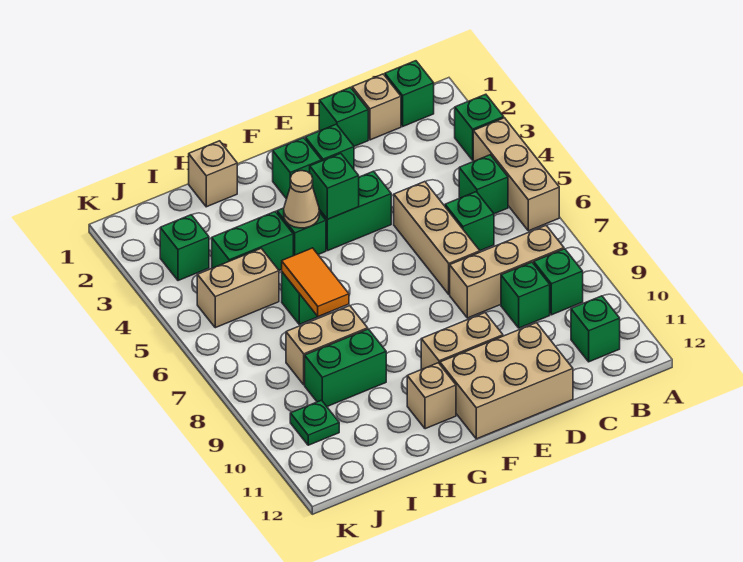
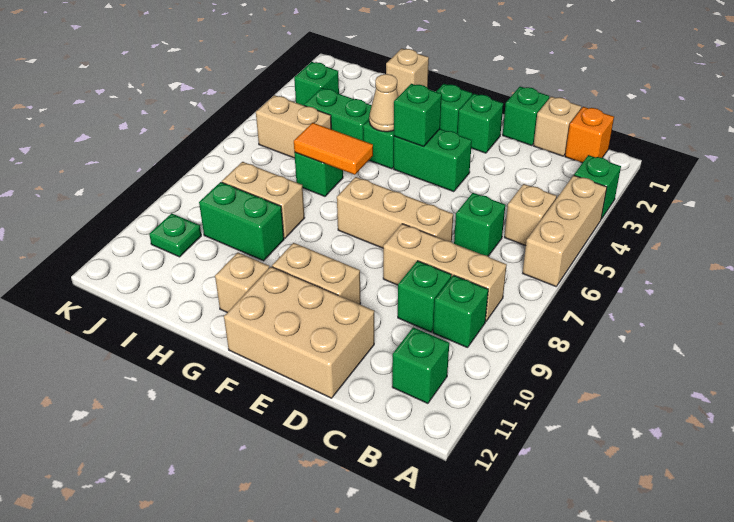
green brick B1 level 1 -> orange brick B1 level 1
green brick B5 level 1 -> tan brick B5 level 1
tan brick D5:D7 level 1 -> tan brick D7:F7 level 1
orange tile H6:H7 level 2 -> orange tile G6:H6 level 2

